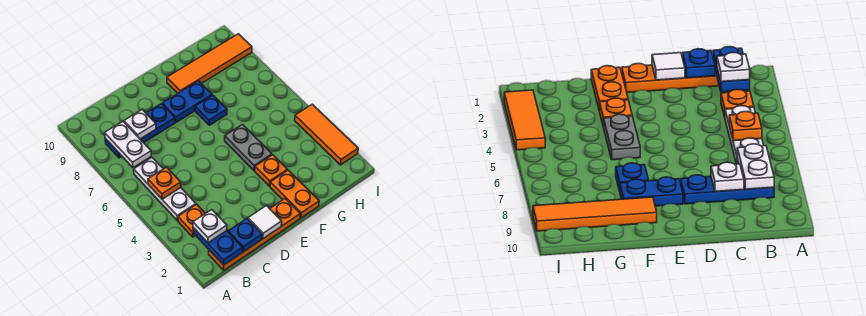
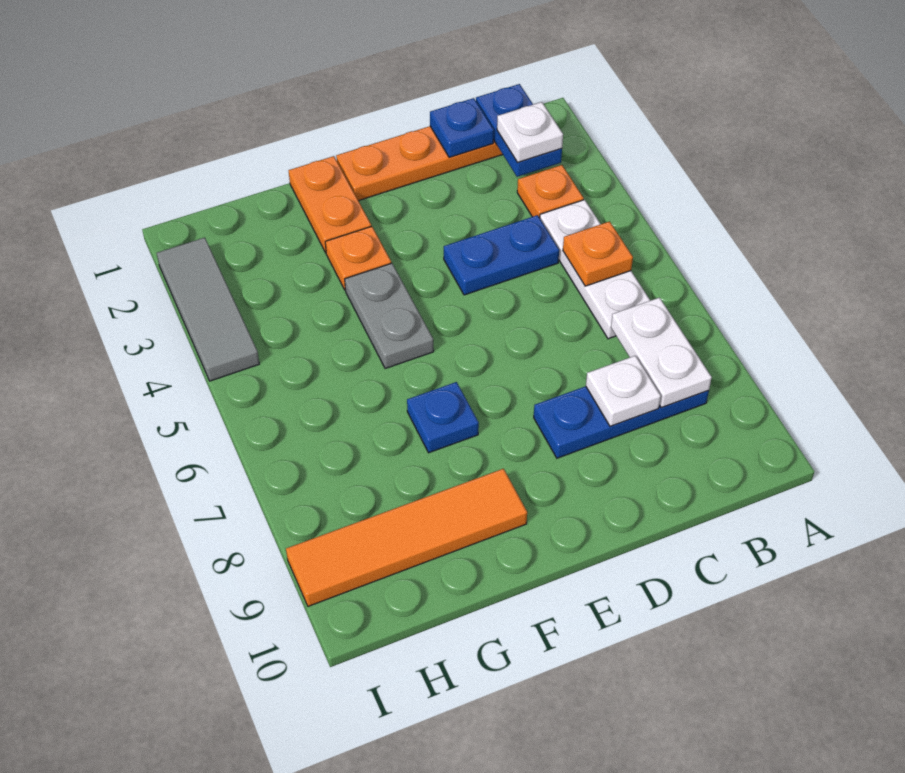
white tile D1 level 2 -> none
blue plate E8:F8 level 1 -> blue plate C4:D4 level 1
orange tile I2:I4 level 1 -> grey tile I2:I4 level 1

